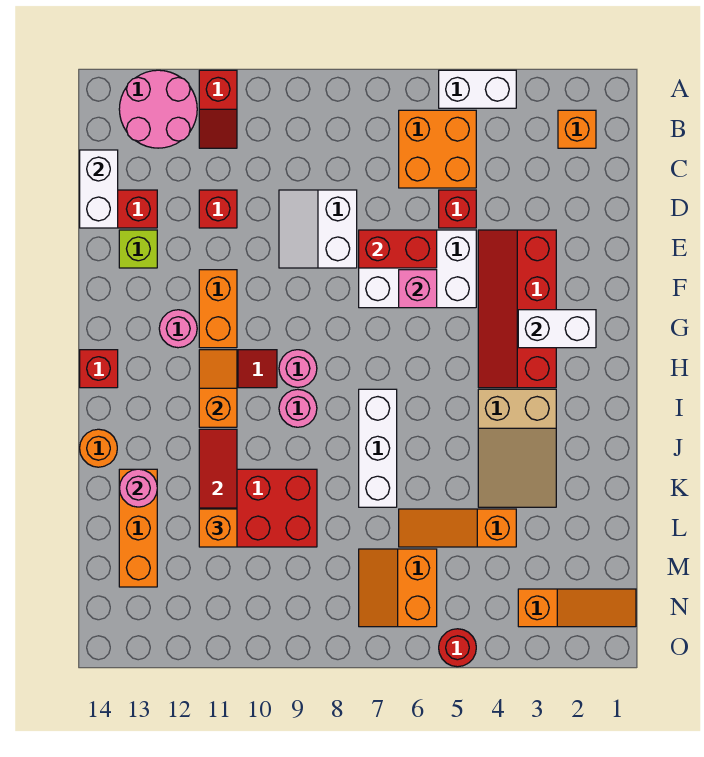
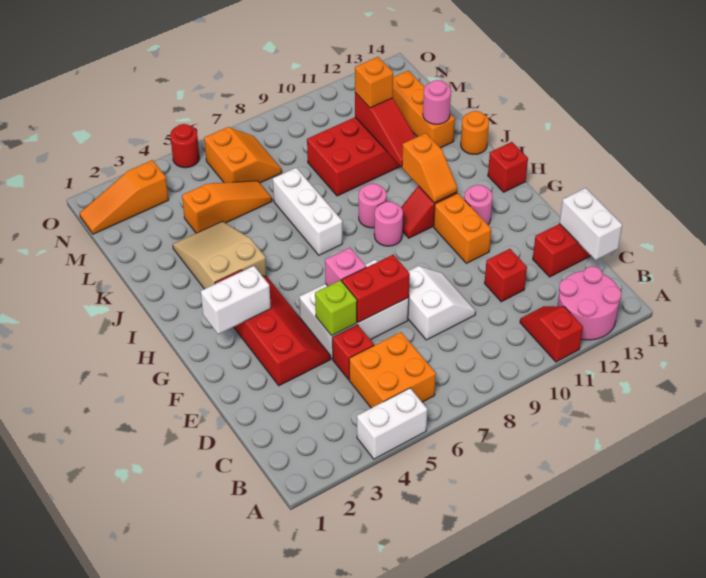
orange brick B2 level 1 -> none
lime brick E13 level 1 -> lime brick E5 level 2

